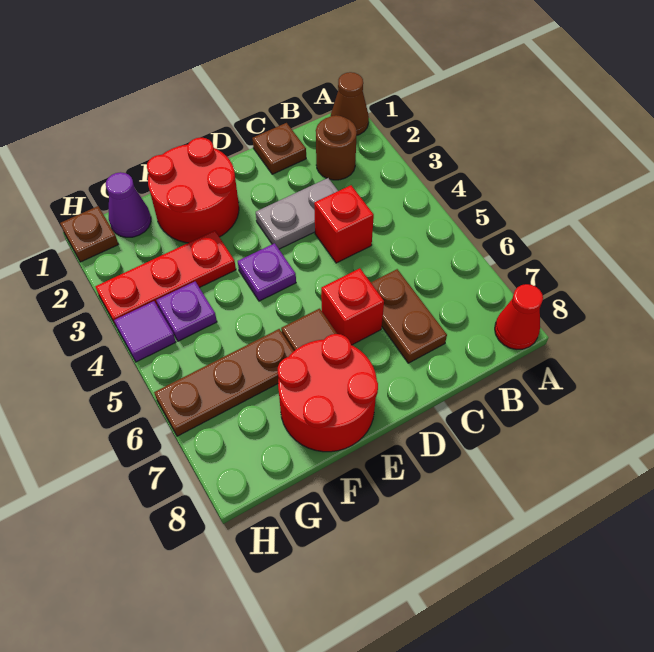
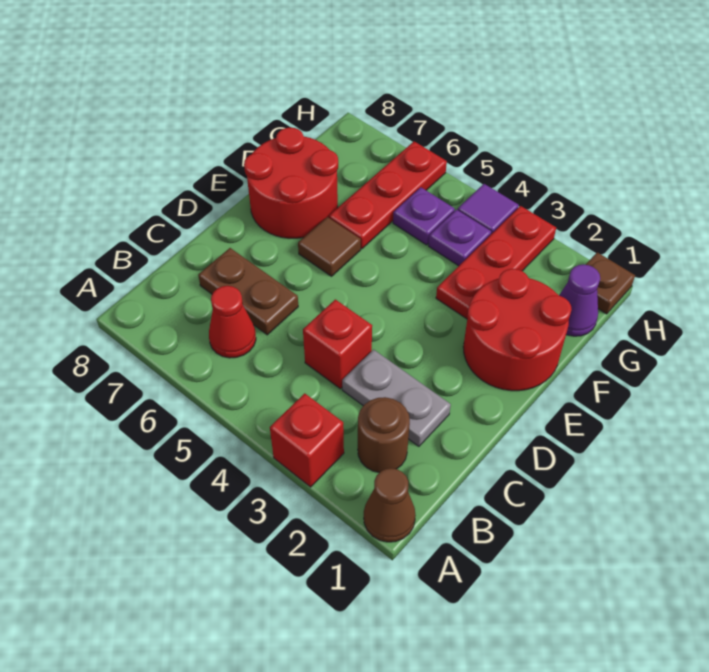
red cone A8 level 1 -> red cone B6 level 1
brown plate C1 level 1 -> none
grey plate C3:D3 level 1 -> grey plate C2:C3 level 1
red brick D6 level 1 -> red brick A3 level 1
purple plate E4 level 1 -> purple plate G5 level 1
brown plate F6:H6 level 1 -> red plate F6:H6 level 1

